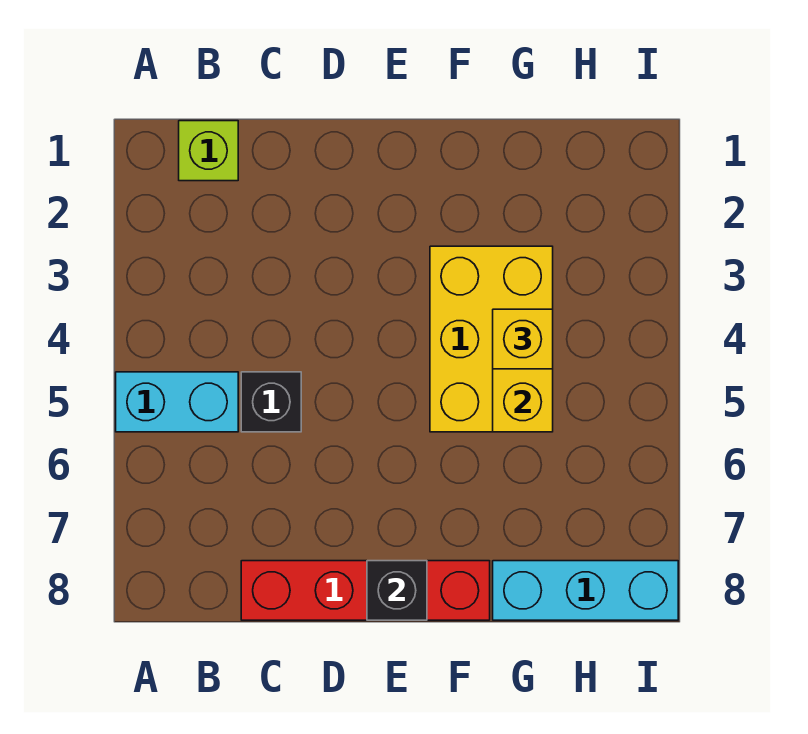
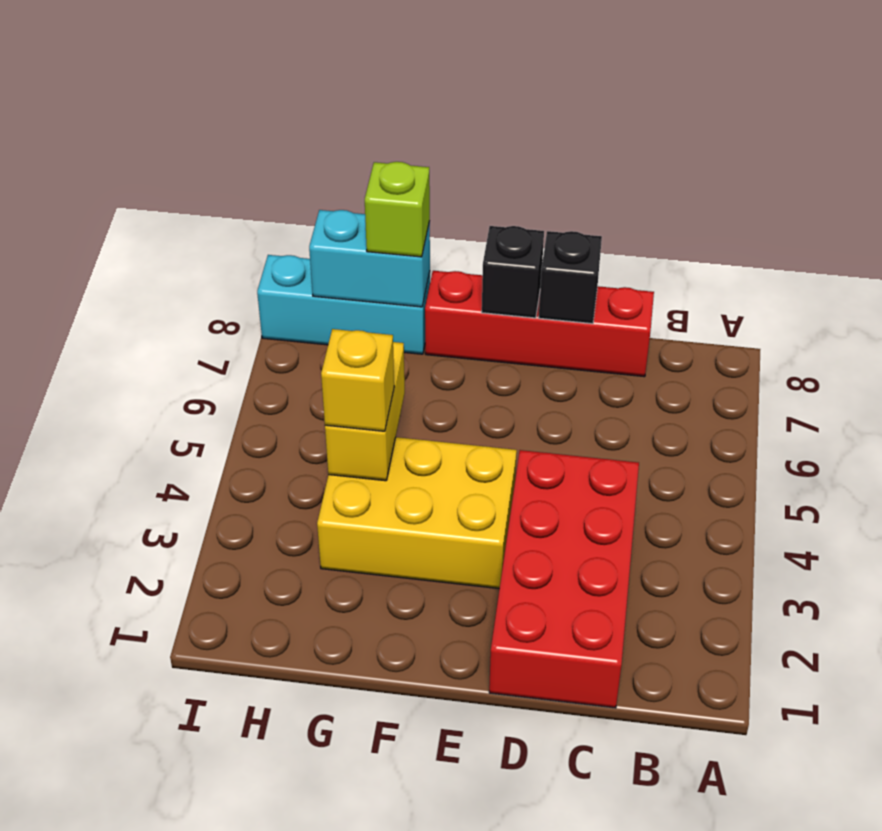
cyan brick A5:B5 level 1 -> cyan brick G8:H8 level 2
lime brick B1 level 1 -> lime brick G8 level 3
none -> red brick C1:D4 level 1
black brick C5 level 1 -> black brick D8 level 2
yellow brick F3:G5 level 1 -> yellow brick E3:G4 level 1

